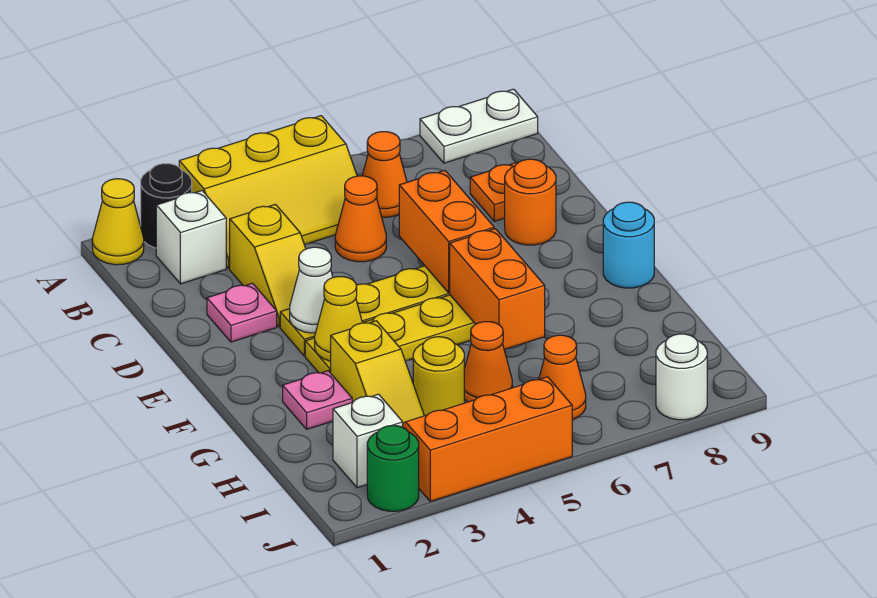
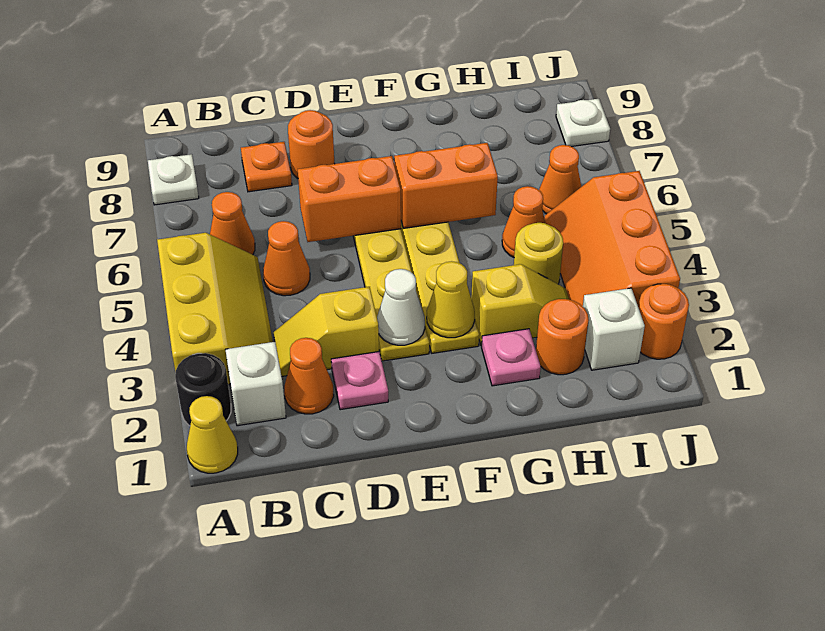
white plate A8:A9 level 1 -> white plate A8 level 1
none -> orange cone C2 level 1
yellow slope C3:D3 level 1 top C -> yellow slope C3:D3 level 1 top D
cyan round brick F9 level 1 -> none
none -> orange round brick H2 level 1
green round brick J2 level 1 -> orange round brick J2 level 1
white round brick J8 level 1 -> white plate J8 level 1

